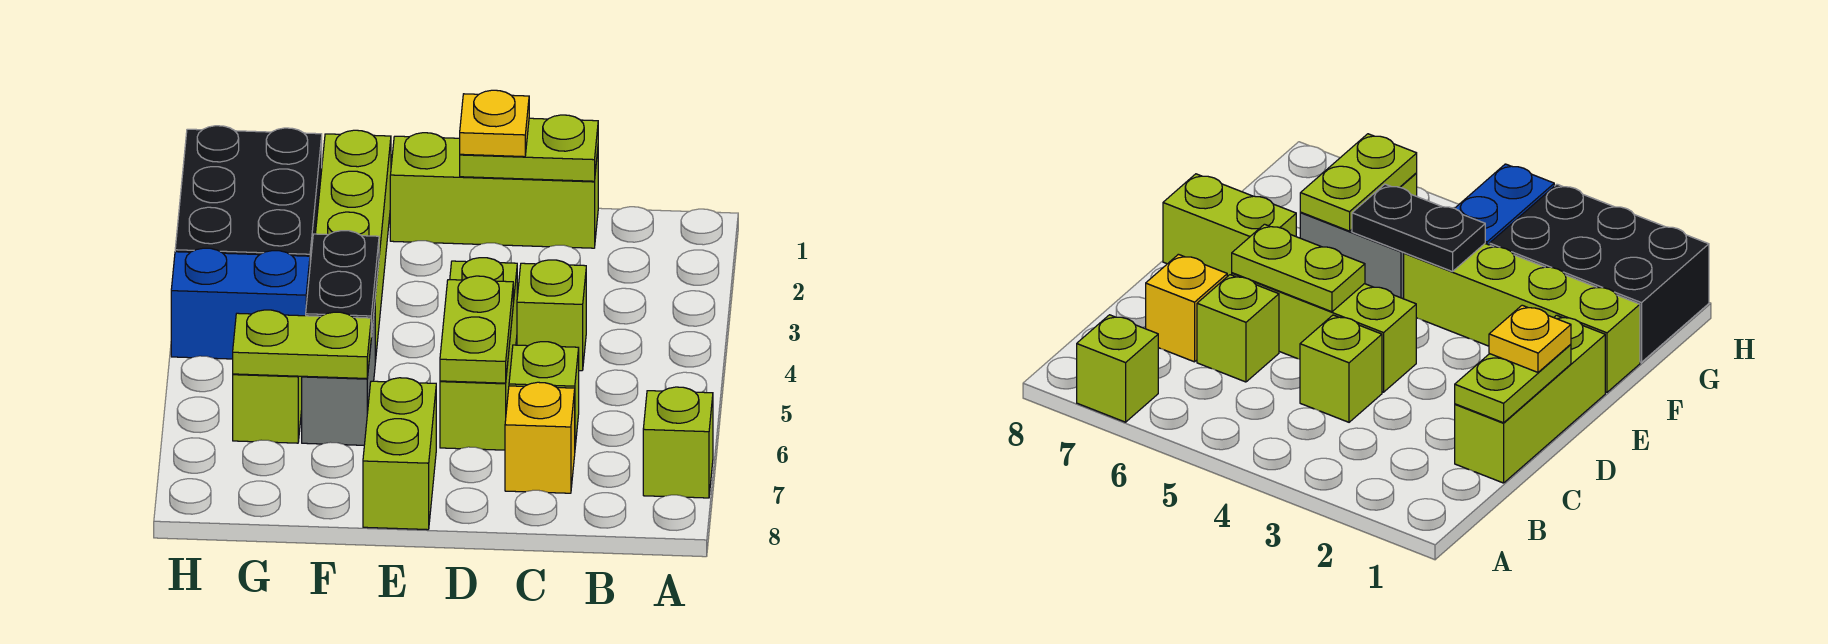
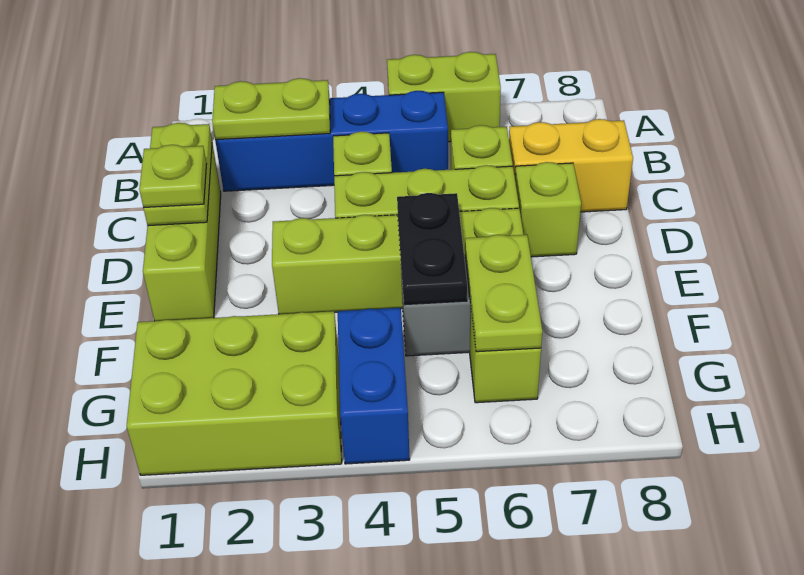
lime brick A7 level 1 -> lime brick D7 level 1
none -> blue brick B2:B5 level 1
yellow brick C7 level 1 -> yellow brick C7:C8 level 1
yellow plate D1 level 3 -> lime plate D1 level 3
lime plate D5:D6 level 2 -> lime plate B2:B3 level 2
lime brick E7:E8 level 1 -> lime brick A5:A6 level 1
lime brick F1:F4 level 1 -> lime brick E3:E6 level 1
black plate F4:F5 level 2 -> black plate E5:F5 level 2
black brick G1:H3 level 1 -> lime brick G1:H3 level 1

